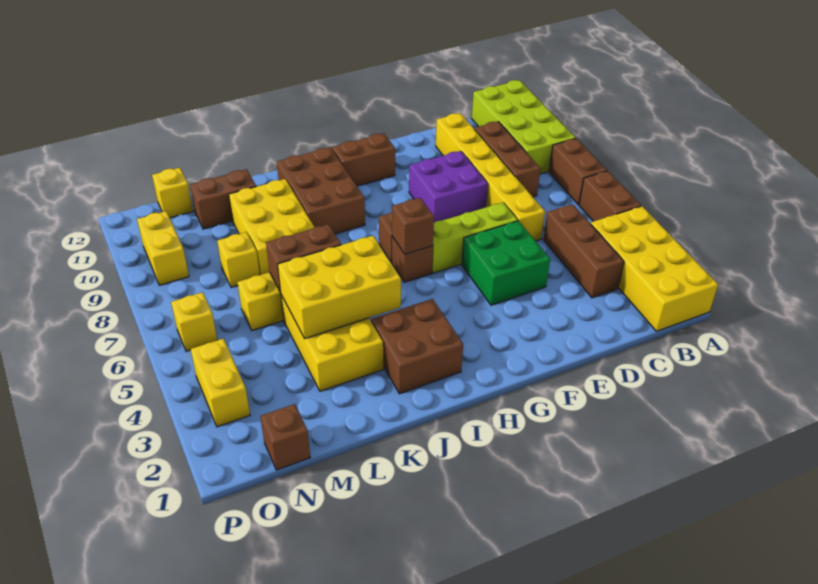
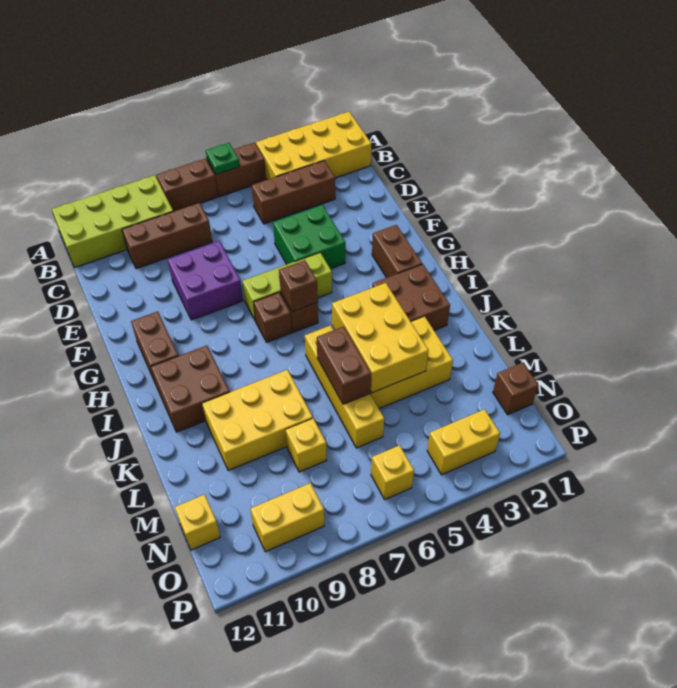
none -> green plate A6 level 2
yellow brick D6:D11 level 1 -> none
lime brick E6:G6 level 1 -> lime brick G5:G7 level 1
brown brick I9:J11 level 1 -> brown brick I10:J11 level 1
brown brick L11:M11 level 1 -> brown brick G2:H2 level 1

